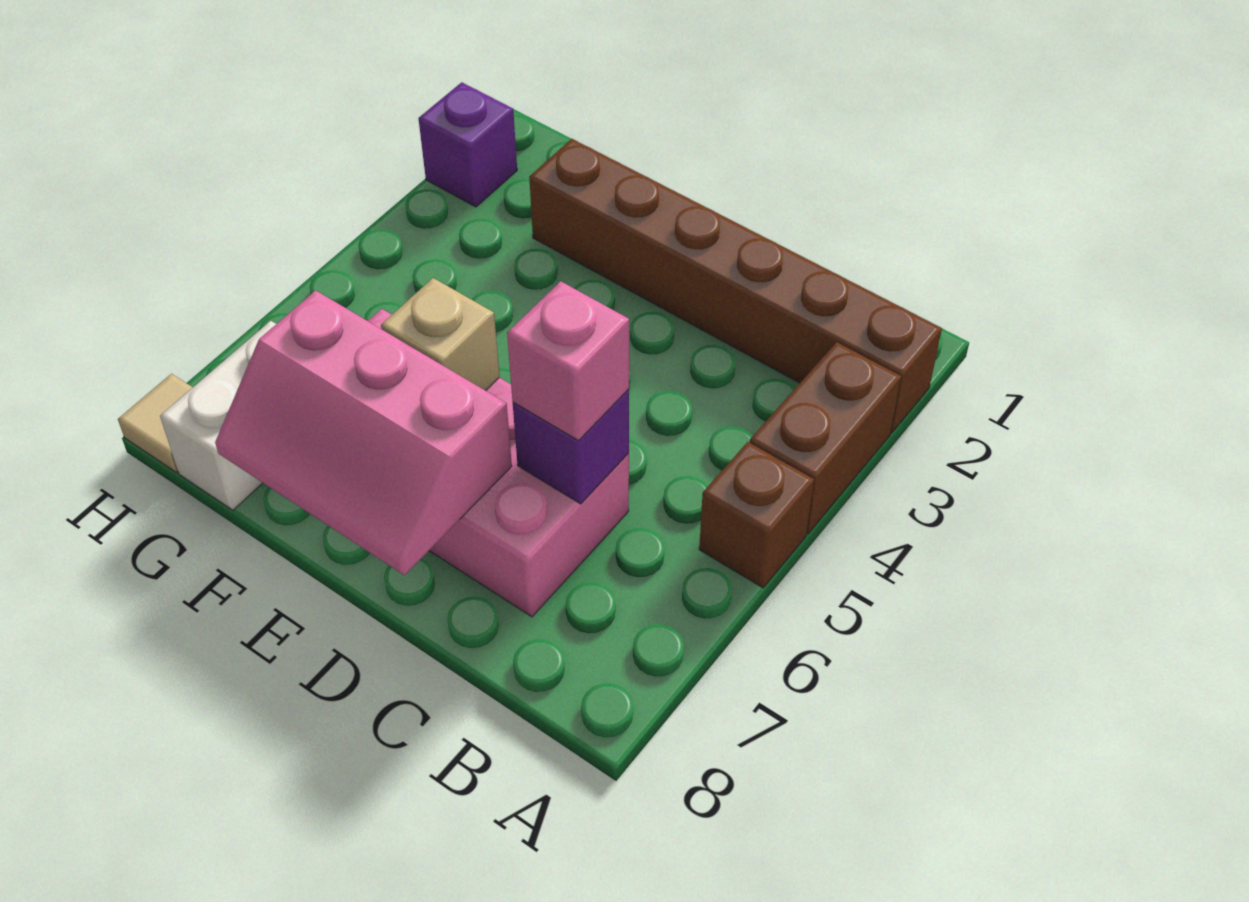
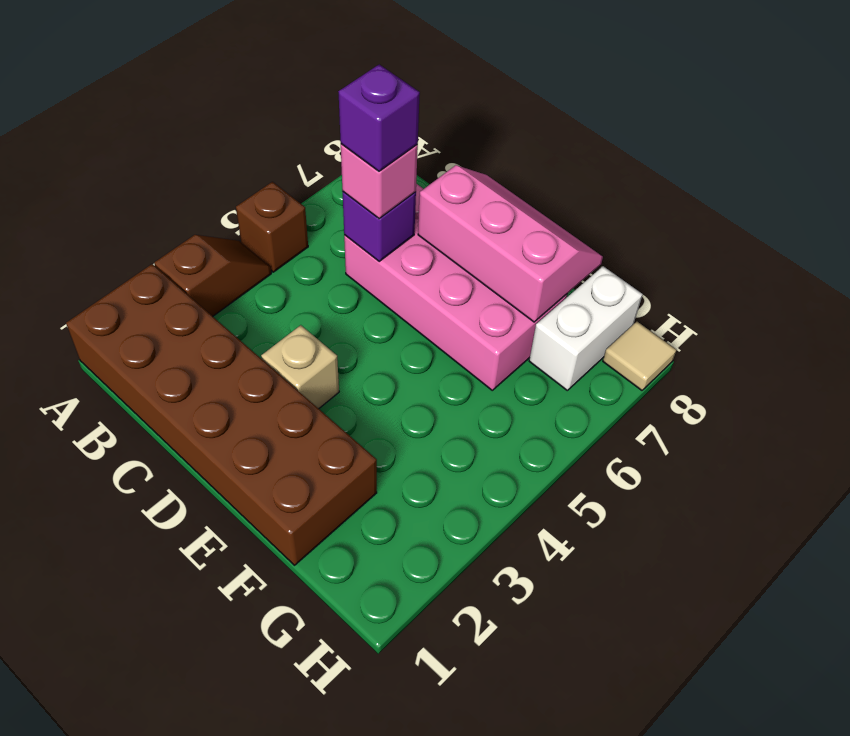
brown brick A2:F2 level 1 -> brown brick A1:F2 level 1
brown brick A3:A4 level 1 -> brown slope A3:A4 level 1 top 3
tan brick E6 level 2 -> tan brick D3 level 1
purple brick H2 level 1 -> purple brick C6 level 4

